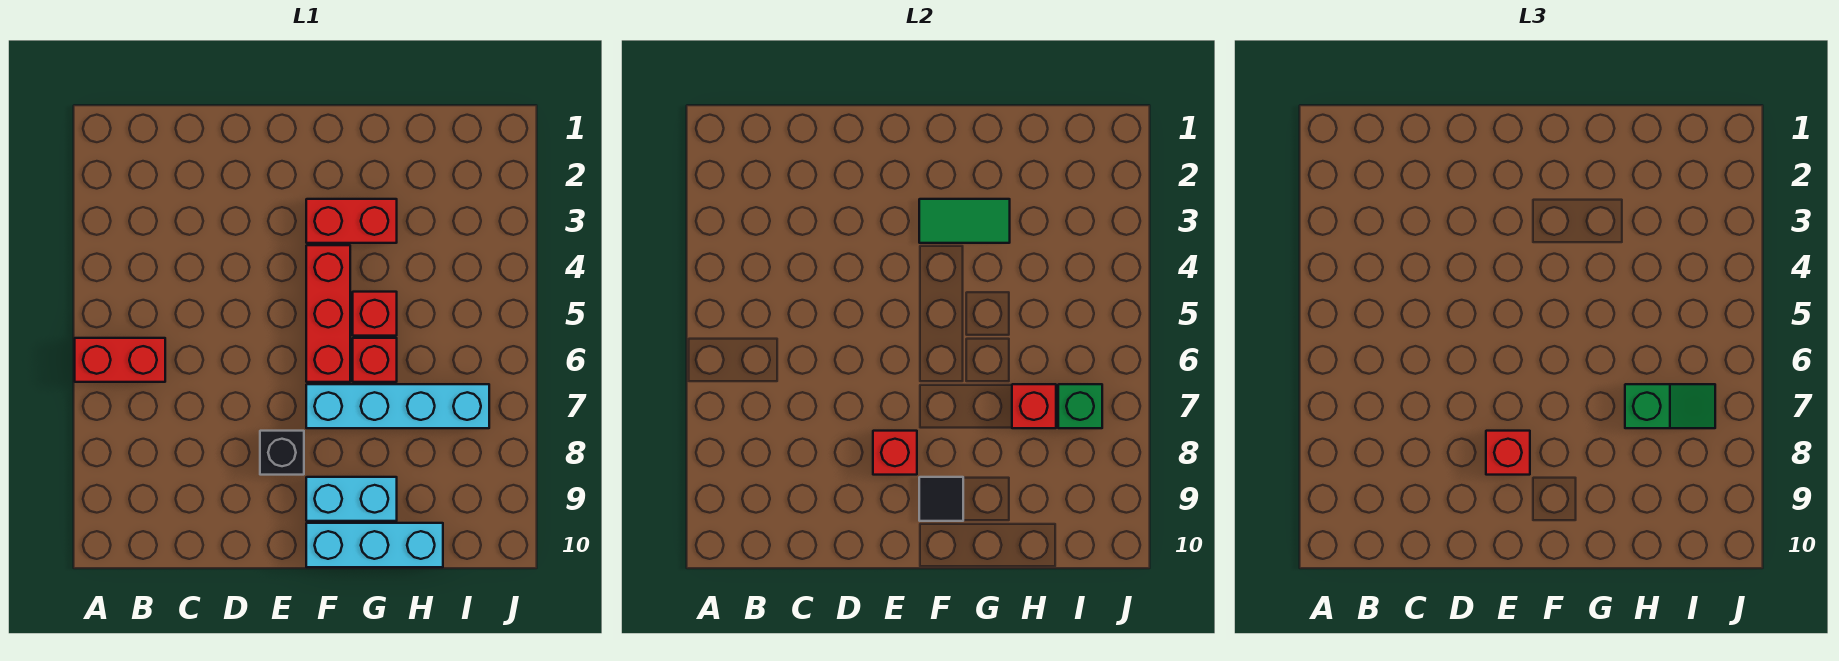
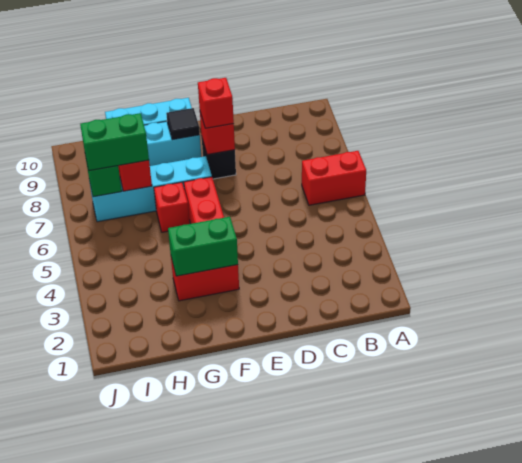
green tile F3:G3 level 2 -> green brick F3:G3 level 2
red brick G5 level 1 -> none
green slope H7:I7 level 3 top H -> green brick H7:I7 level 3

